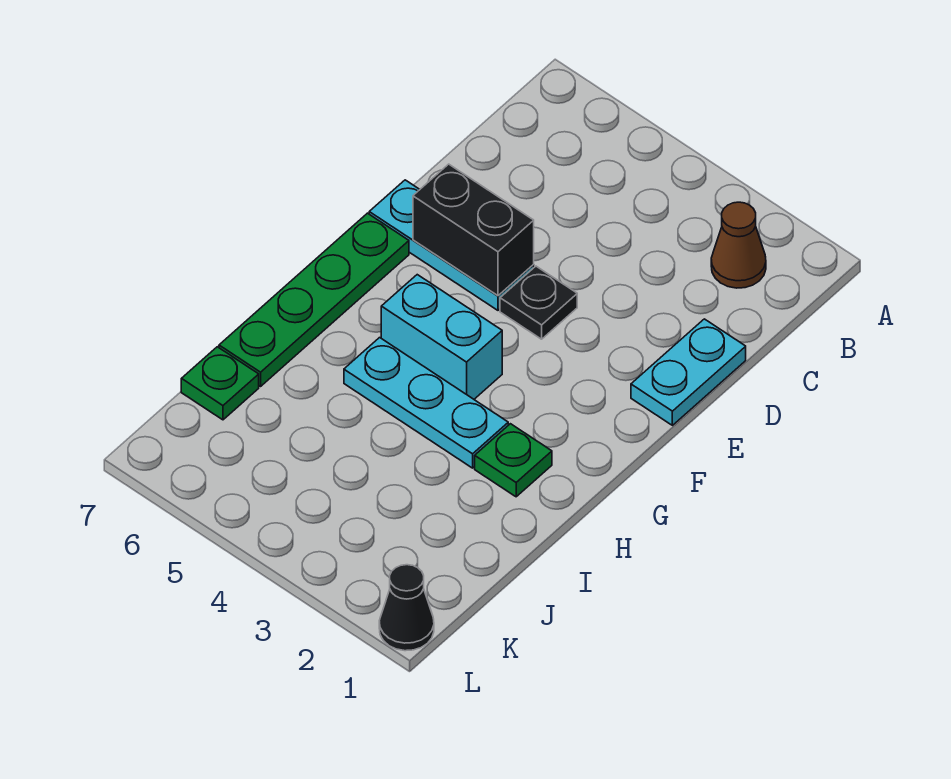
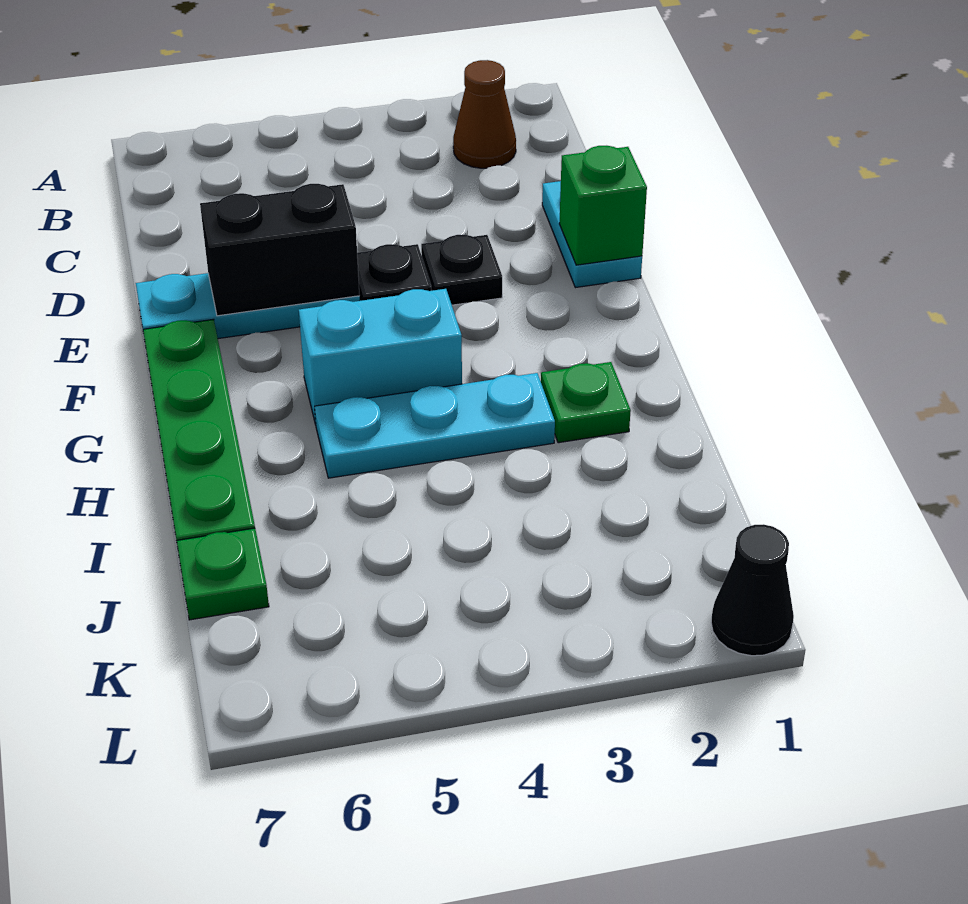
none -> green brick E1 level 2
none -> black plate E3 level 1

